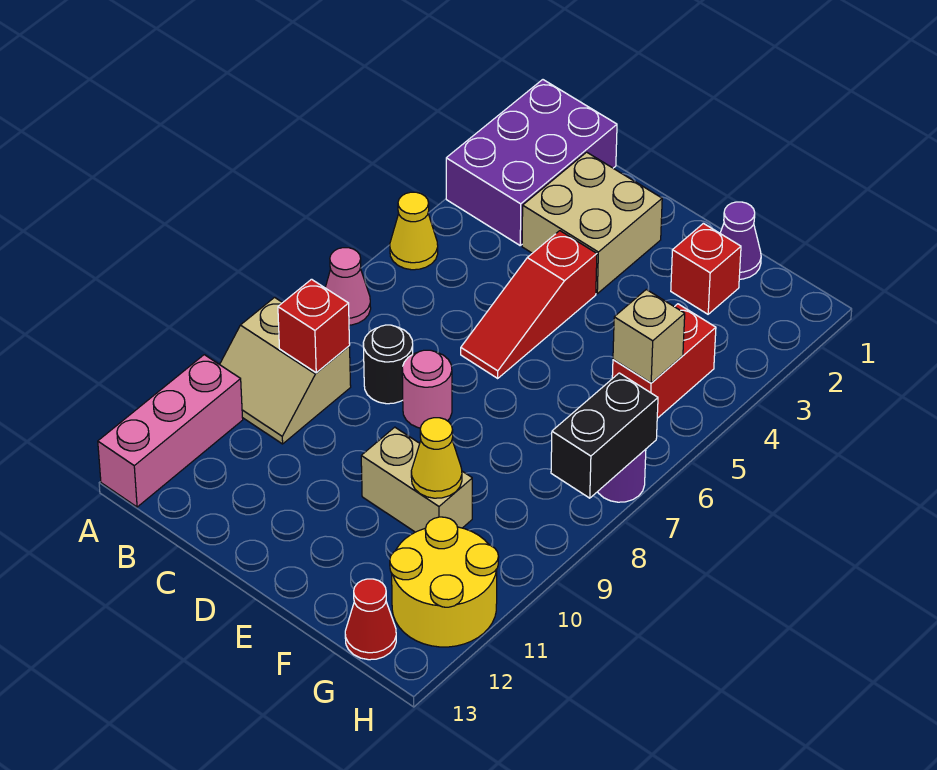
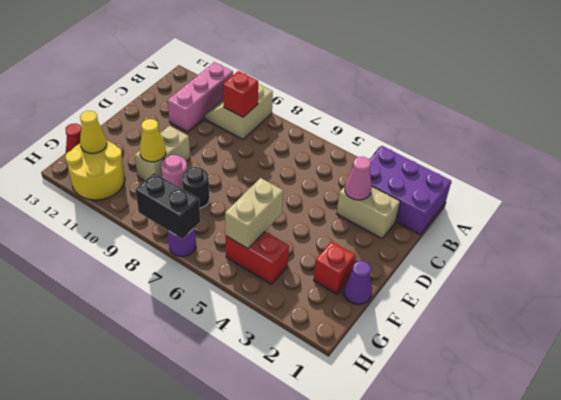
yellow cone A5 level 1 -> yellow cone G12 level 2
pink cone A7 level 1 -> pink cone C3 level 2
pink brick A11:A13 level 1 -> pink brick A11:C11 level 1
tan brick C2:D3 level 1 -> tan brick C2:C3 level 1
black round brick C8 level 1 -> black round brick F8 level 1
red slope D4:D6 level 1 top 4 -> none
pink round brick D8 level 1 -> pink round brick F9 level 1
tan brick G5 level 2 -> tan brick F5:G5 level 2

